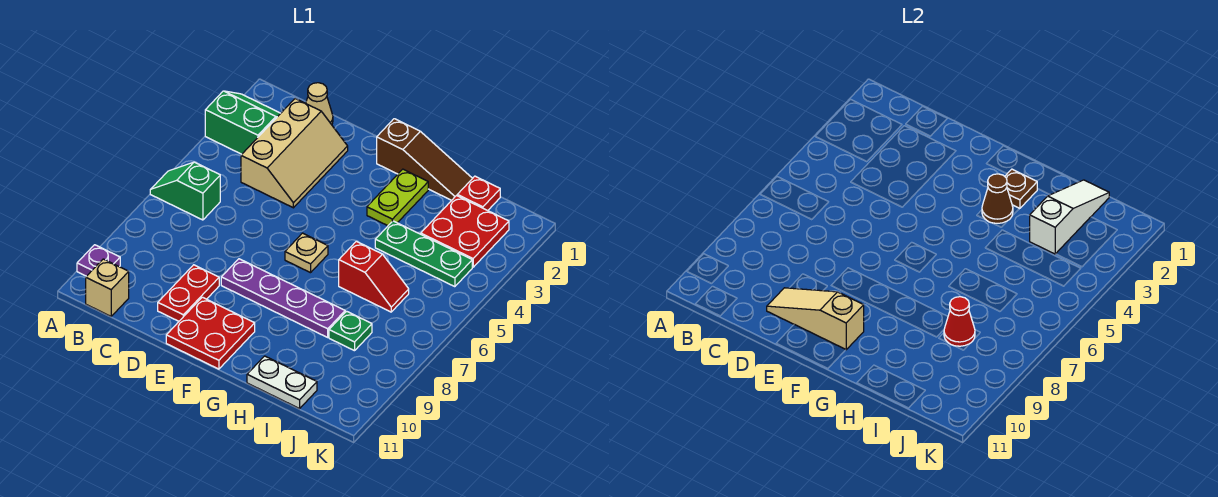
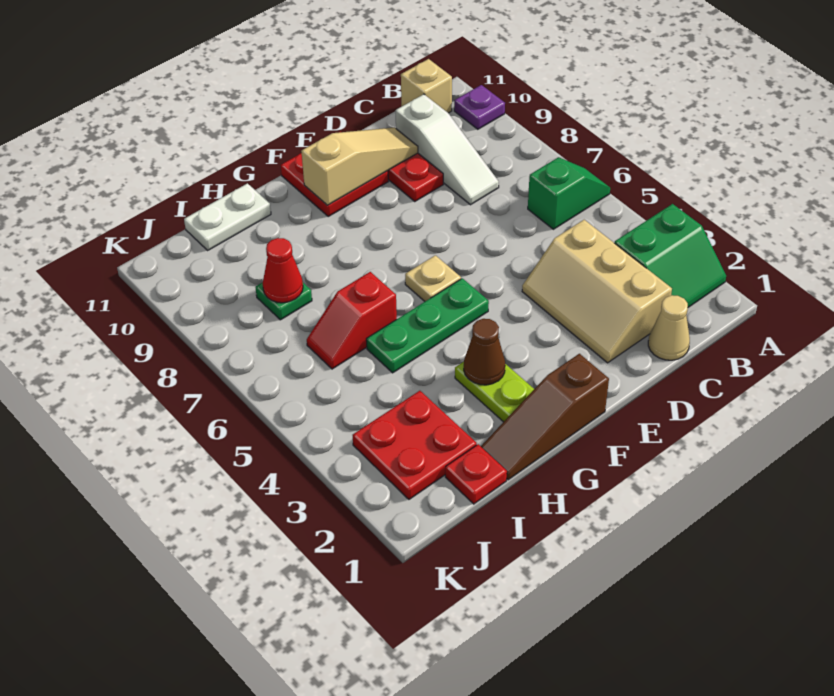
purple plate E8:H8 level 1 -> none
brown plate G2 level 2 -> none
green plate H4:J4 level 1 -> green plate F5:H5 level 1
white slope I1:I3 level 2 top 3 -> white slope C8:C10 level 1 top 10

